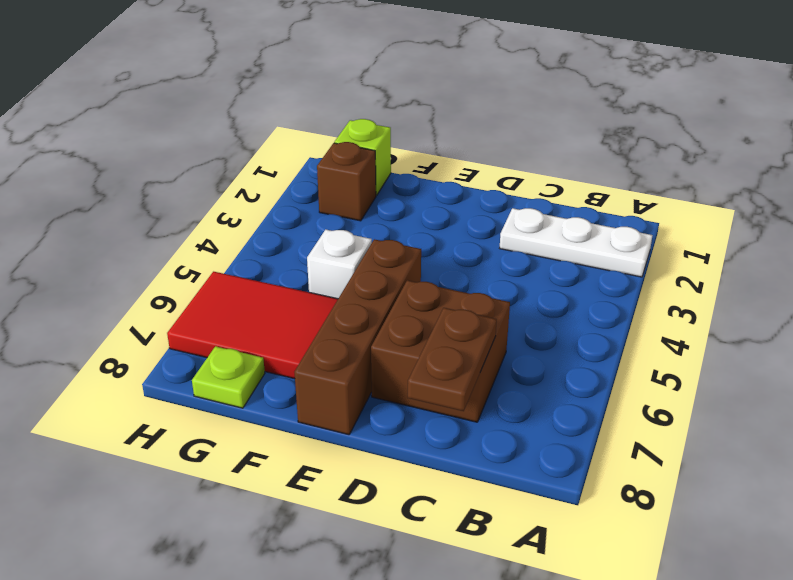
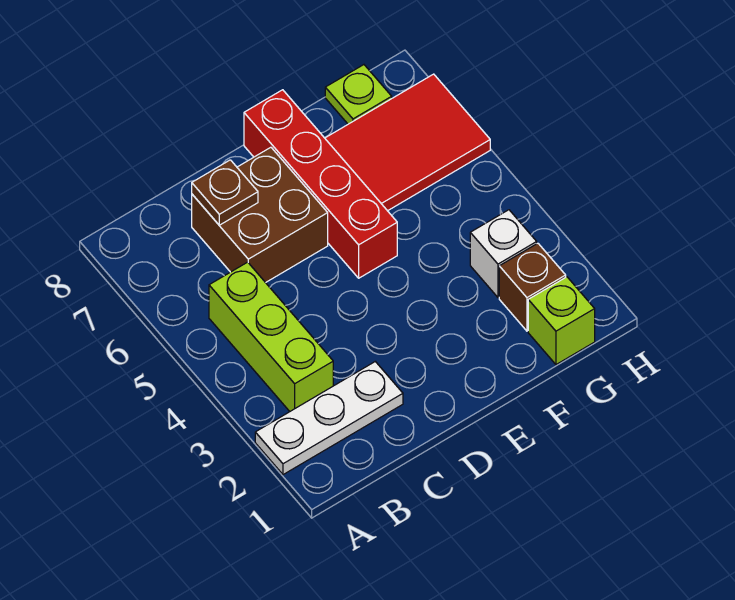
none -> lime brick B3:B5 level 1
brown plate C7:C8 level 2 -> brown plate C7 level 2
brown brick E5:E8 level 1 -> red brick E5:E8 level 1
white brick F5 level 1 -> white brick G3 level 1

